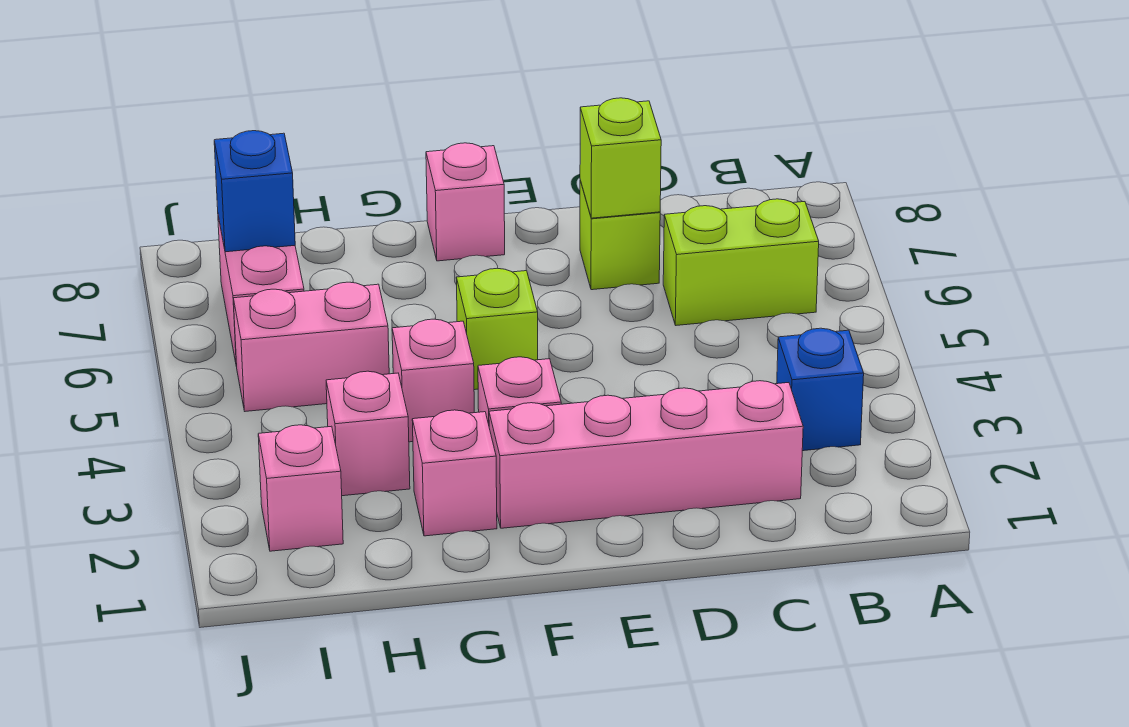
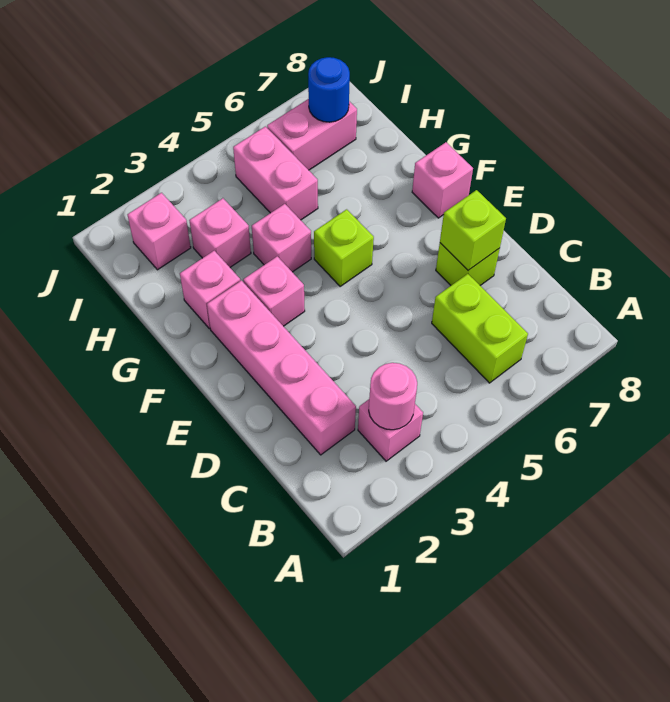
blue brick B3 level 1 -> pink brick B3 level 1
none -> pink round brick B3 level 2
blue brick I7 level 2 -> blue round brick I7 level 2

